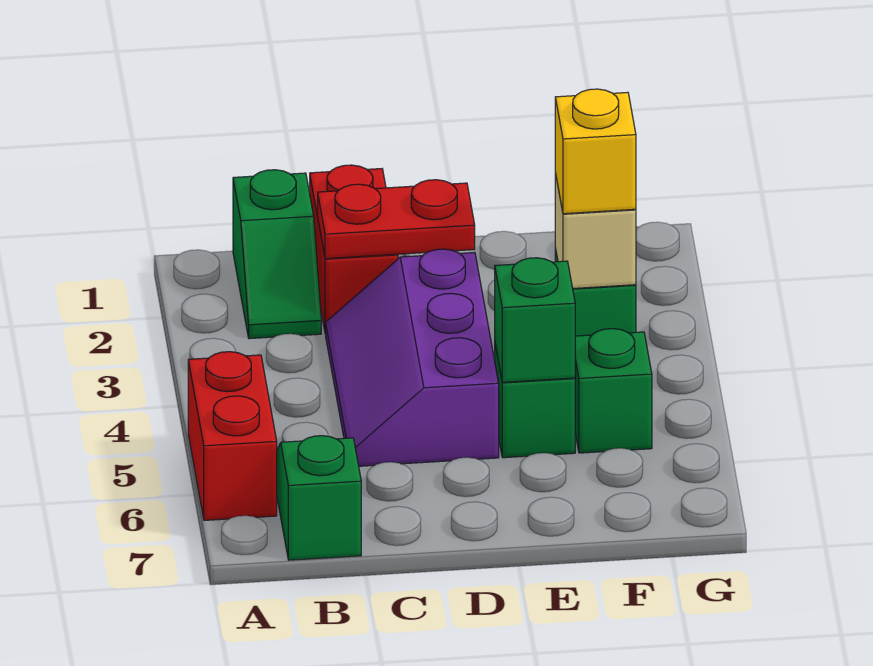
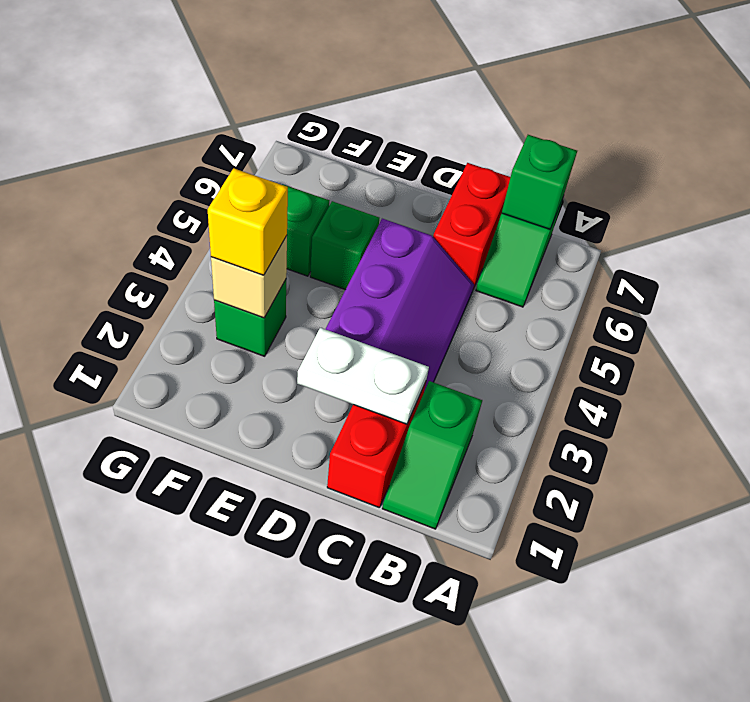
red brick A5:A6 level 1 -> red brick C6:C7 level 1
green slope B1:B2 level 1 top 1 -> green slope B1:B2 level 1 top 2
red plate C2:D2 level 2 -> white plate C2:D2 level 2
green brick E5 level 2 -> green brick B7 level 2

